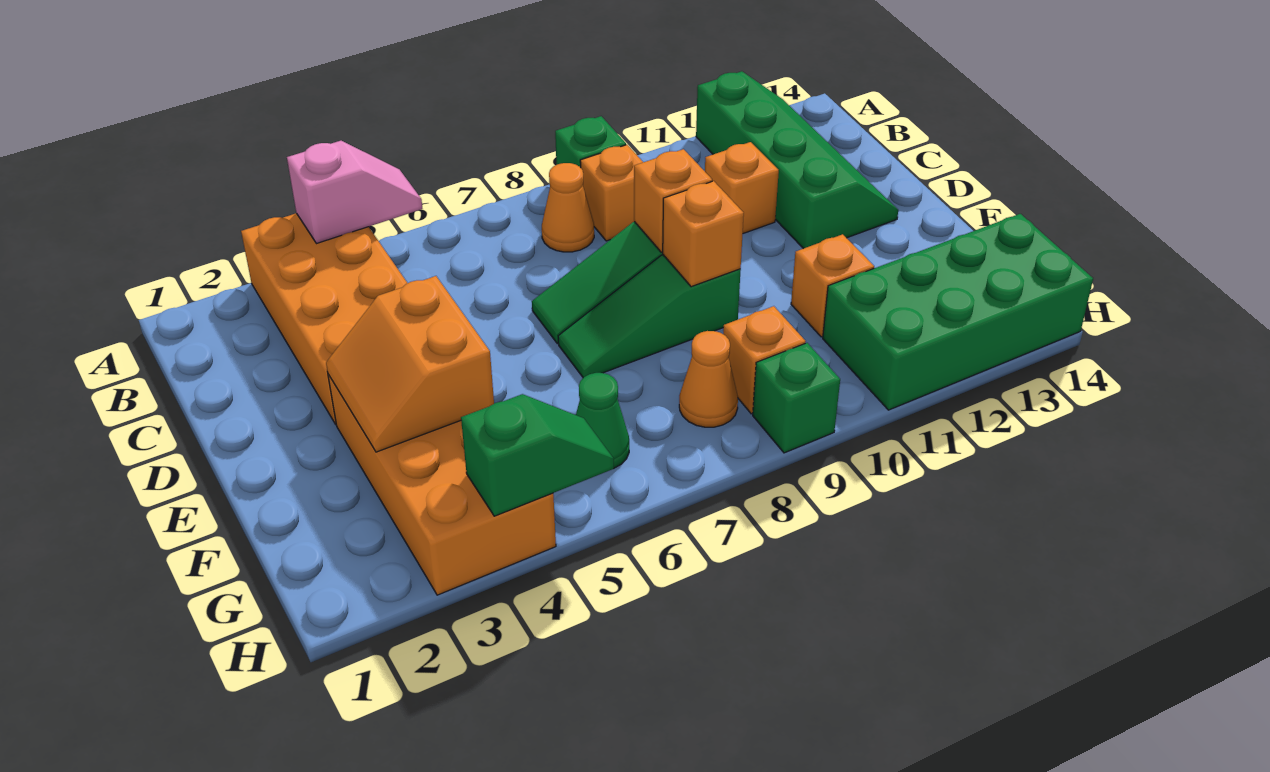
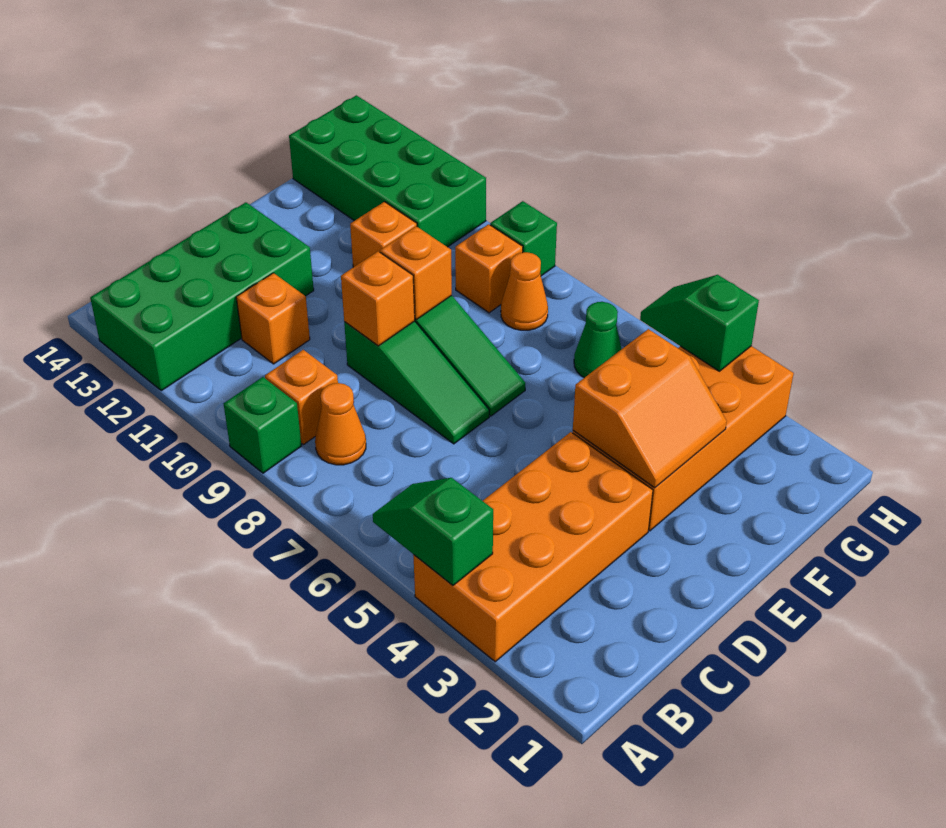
pink slope A4:A5 level 2 top 4 -> green slope A4:A5 level 2 top 4
green slope A12:D13 level 1 top 12 -> green brick A12:D13 level 1

